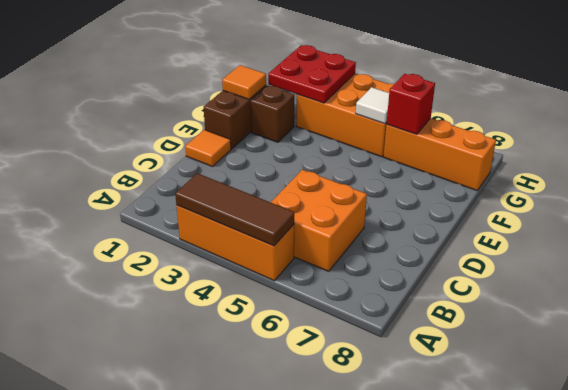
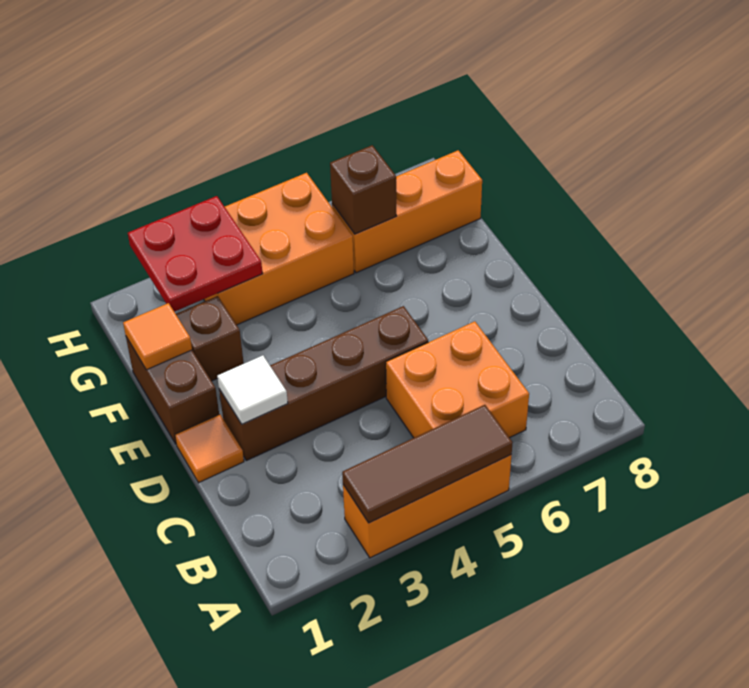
none -> brown brick D2:D5 level 1
white tile G5 level 2 -> white tile D2 level 2
red brick G6 level 2 -> brown brick G6 level 2

